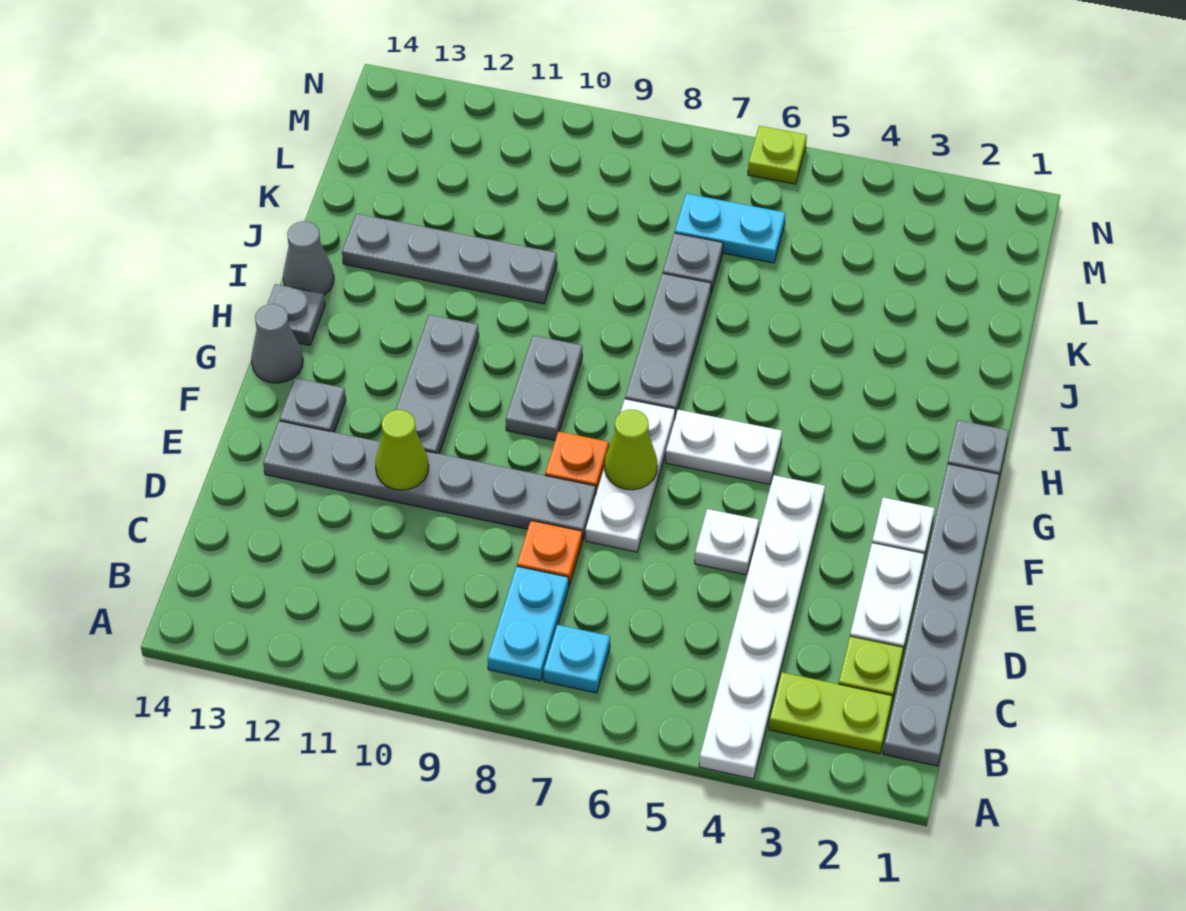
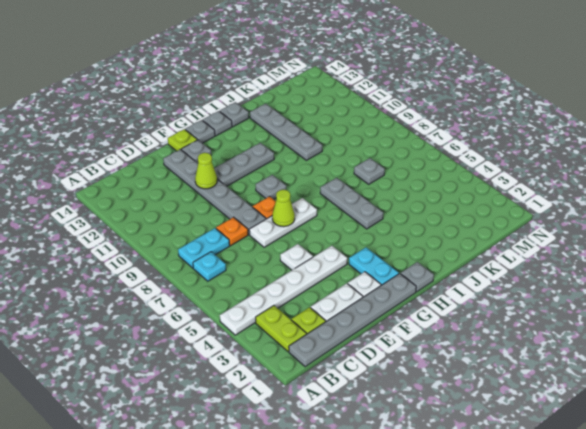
white plate G5:G6 level 1 -> none
grey plate G9:H9 level 1 -> grey plate G9 level 1
grey cone G14 level 1 -> grey plate G14 level 1
grey plate H7:J7 level 1 -> grey plate I5:I7 level 1
grey cone I14 level 1 -> grey plate I14 level 1
cyan plate L6:L7 level 1 -> cyan plate G2:G3 level 1
lime plate N6 level 1 -> lime plate F14 level 1

